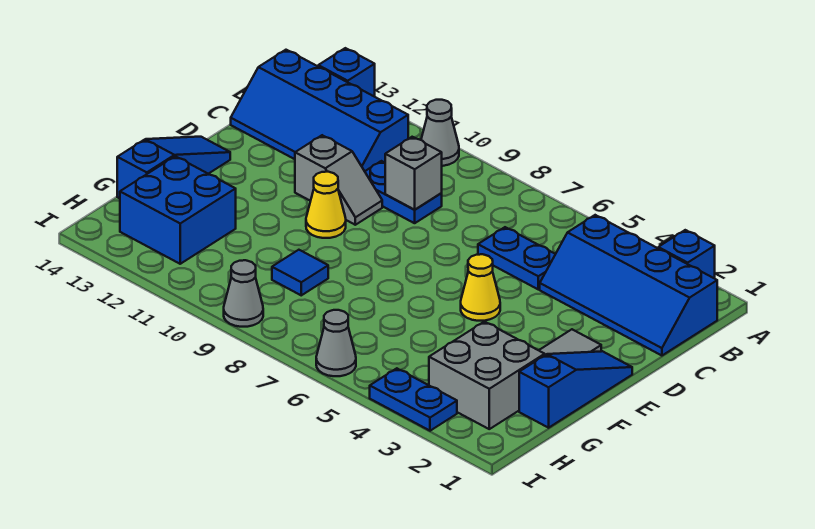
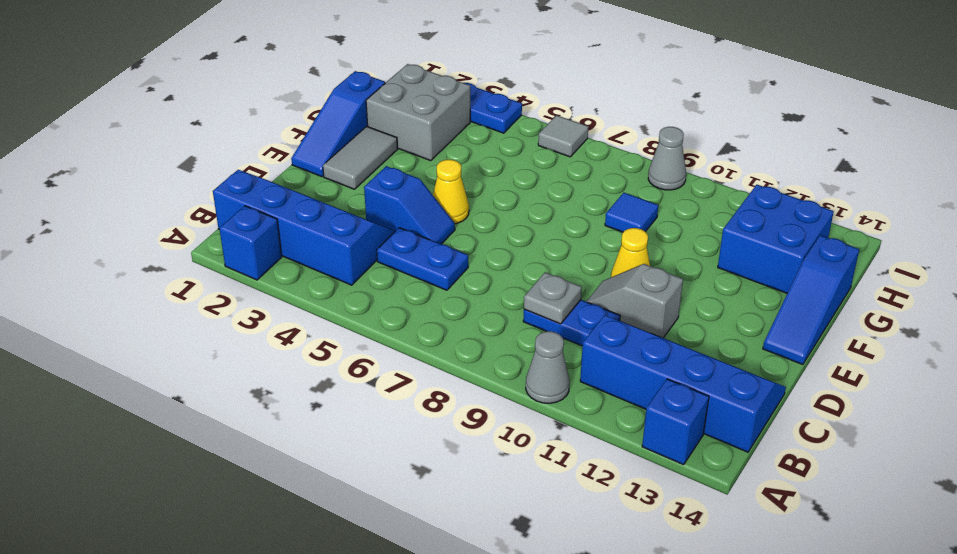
grey brick C9 level 2 -> grey plate C9 level 2
none -> blue slope D4:D5 level 1 top 4
grey cone I6 level 1 -> grey tile I6 level 1

